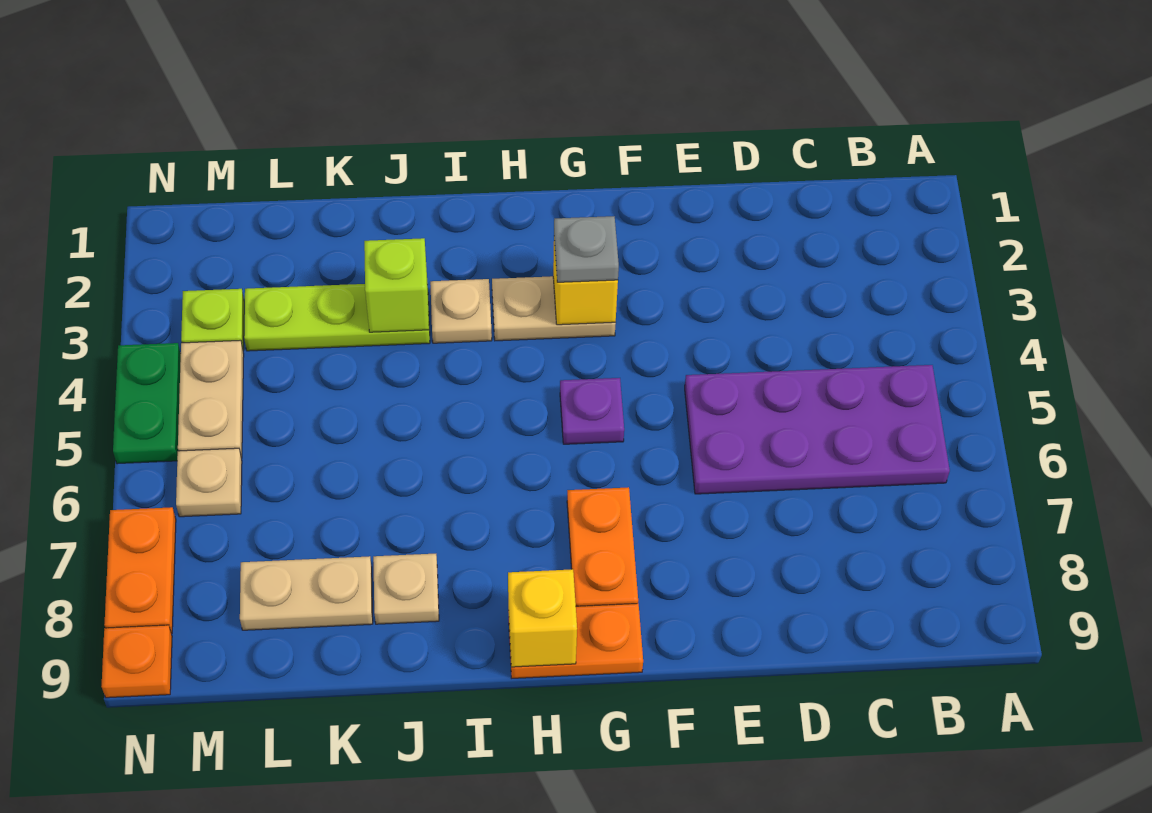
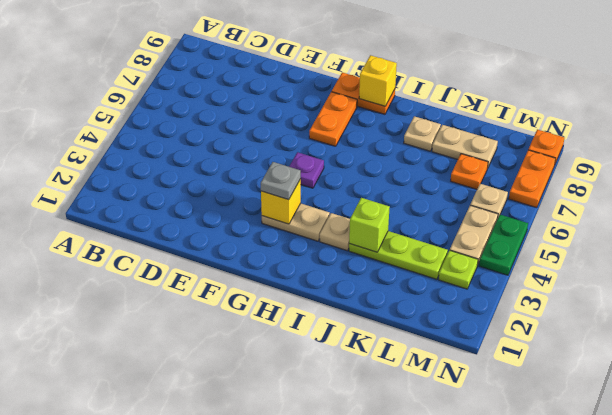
purple plate B5:E6 level 1 -> none
none -> orange plate L7 level 1

